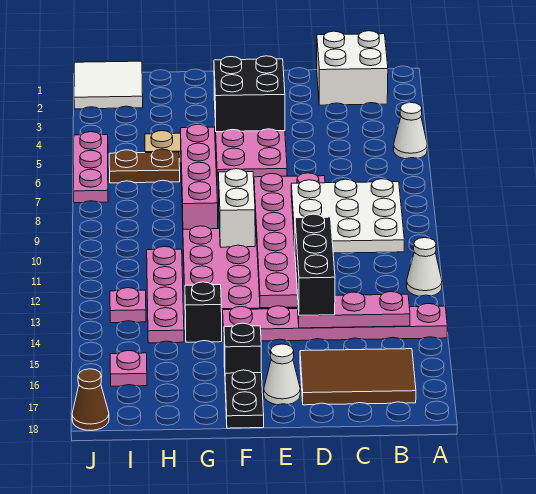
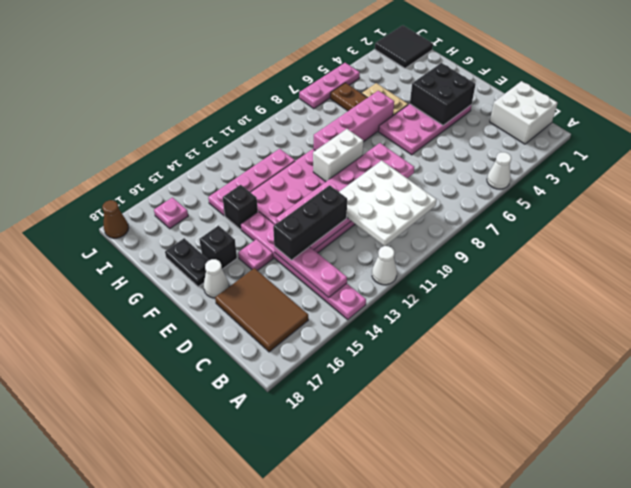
black plate F17:F18 level 1 -> black plate F17:G17 level 1
white tile I1:J2 level 1 -> black tile I1:J2 level 1
pink plate I13 level 1 -> pink plate E15 level 1

